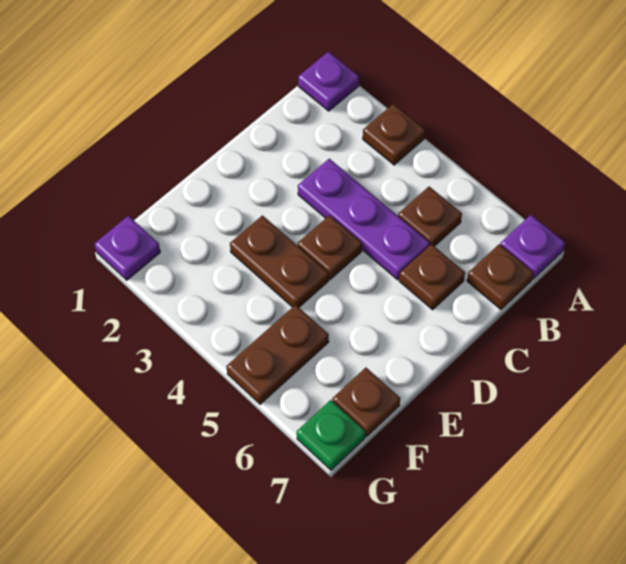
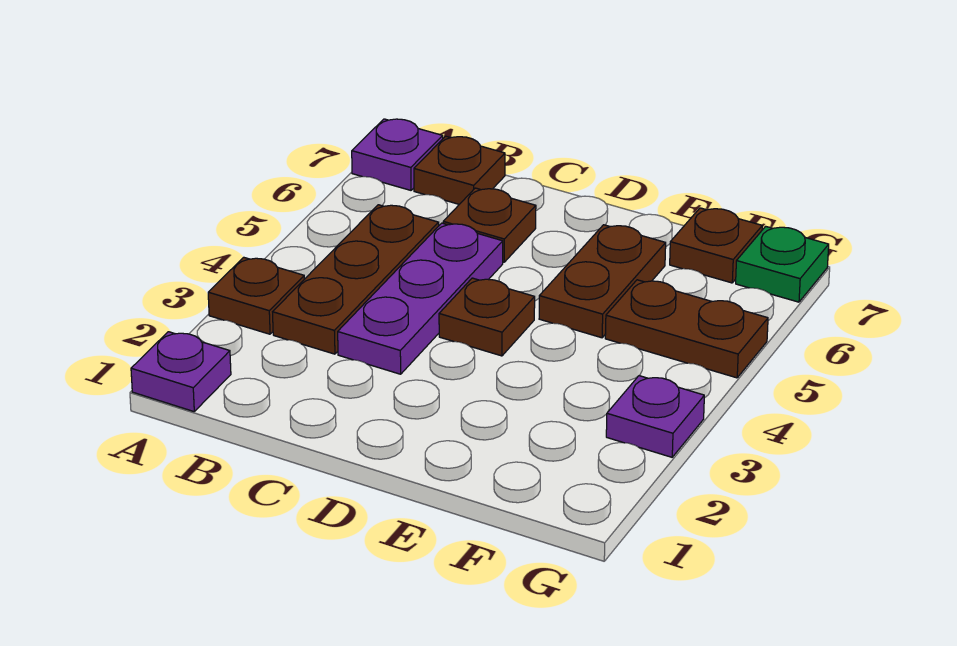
brown plate B5 level 1 -> brown plate B3:B5 level 1
brown plate E3:E4 level 1 -> brown plate E5:E6 level 1
purple plate G1 level 1 -> purple plate G3 level 1

